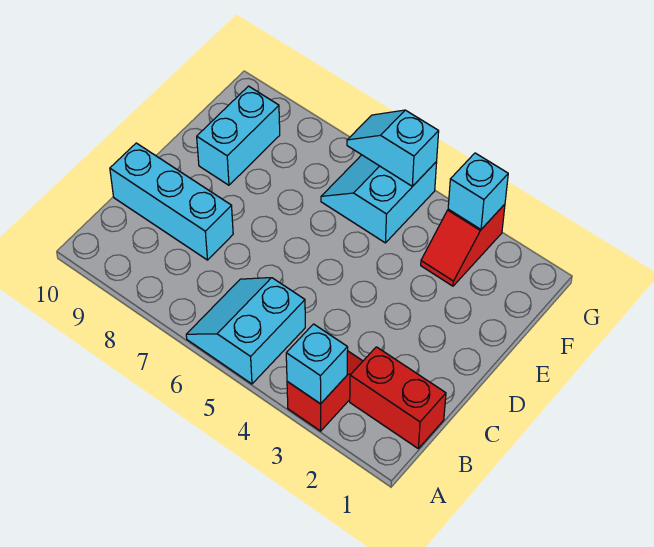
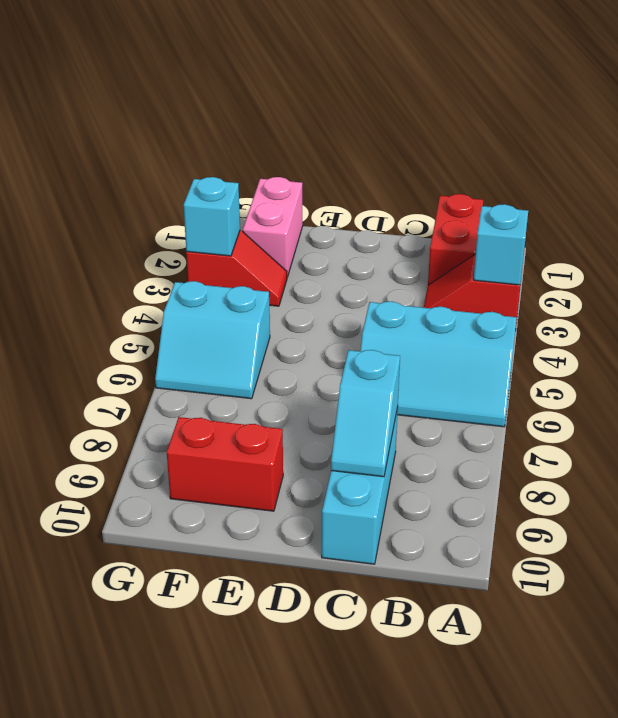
cyan slope A5:B6 level 1 top 5 -> cyan slope A5:C6 level 1 top 5
cyan brick E9:F9 level 1 -> red brick E9:F9 level 1
none -> pink brick F1:F2 level 1
cyan slope G5:G6 level 2 top 5 -> cyan slope C8:C9 level 2 top 8

